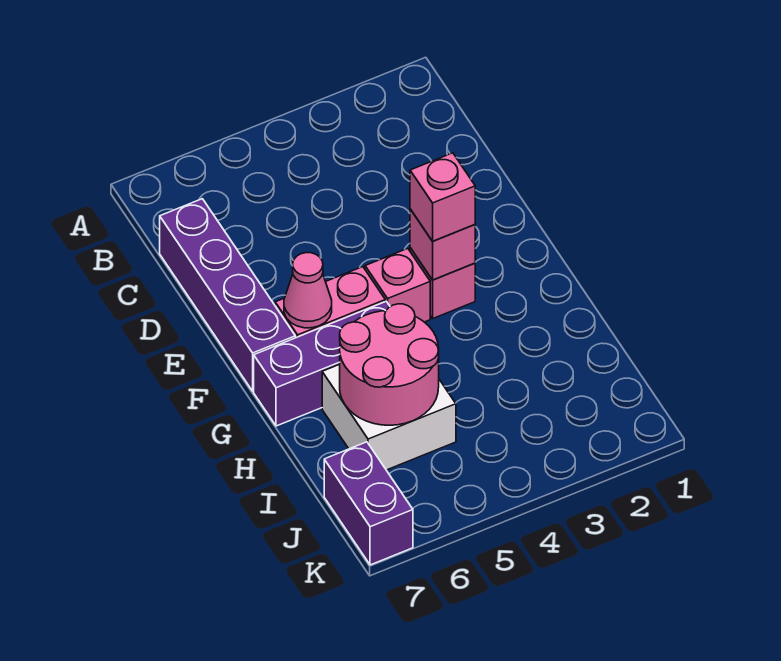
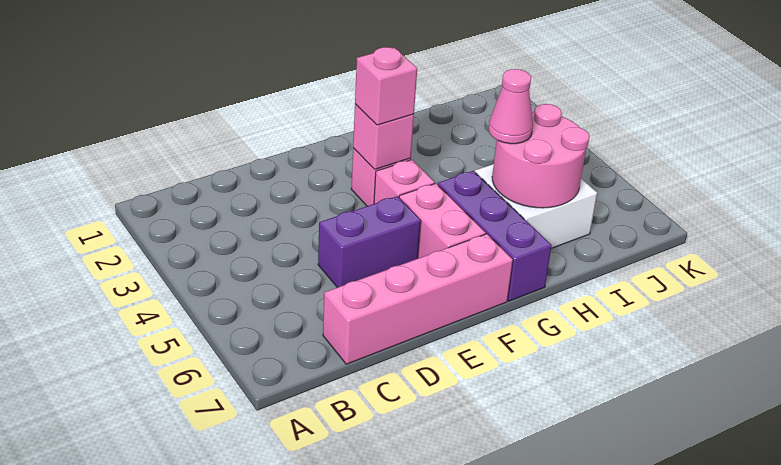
purple brick C7:F7 level 1 -> pink brick C7:F7 level 1
pink cone F6 level 2 -> pink cone H5 level 3
purple brick J7:K7 level 1 -> purple brick D5:E5 level 1

